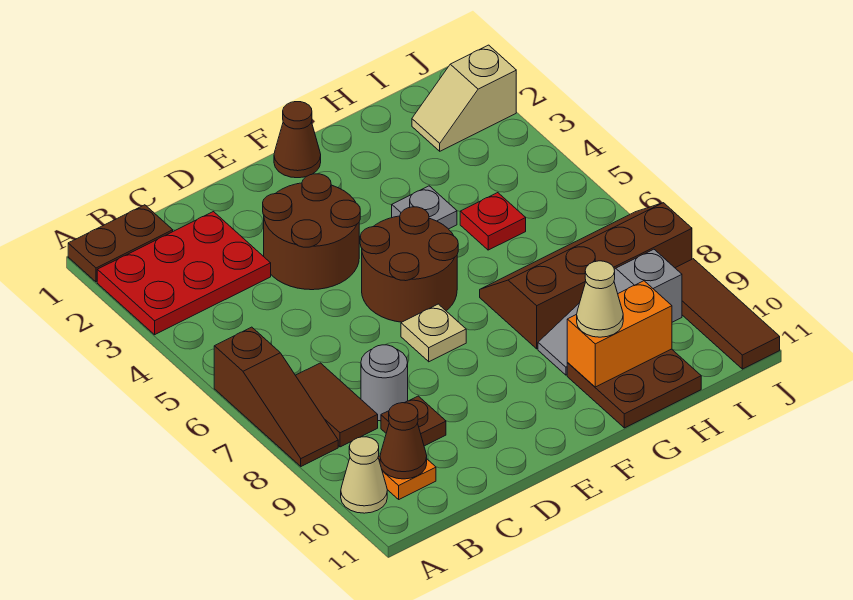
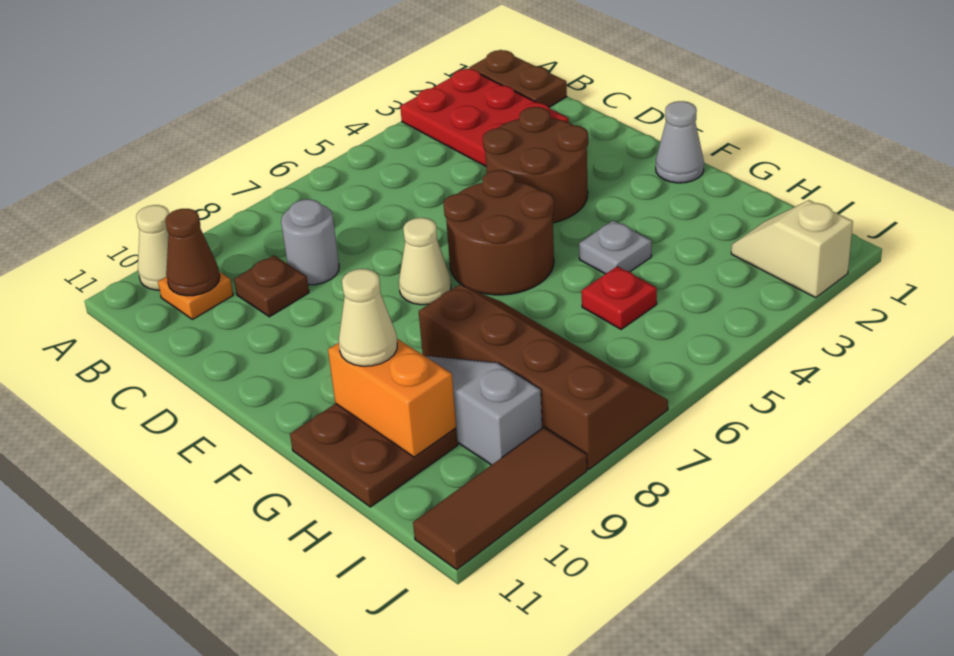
brown slope A6:A8 level 1 top 6 -> none
brown tile B7:B8 level 1 -> none
tan plate E7 level 1 -> tan cone E7 level 1
brown cone F1 level 1 -> grey cone F1 level 1

